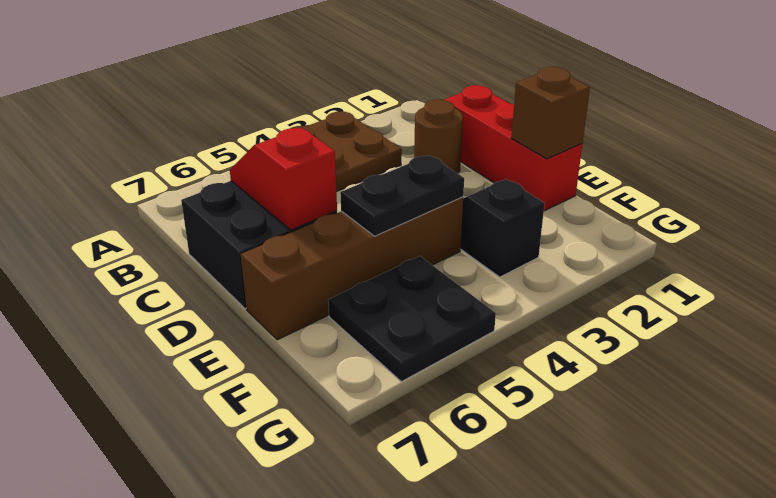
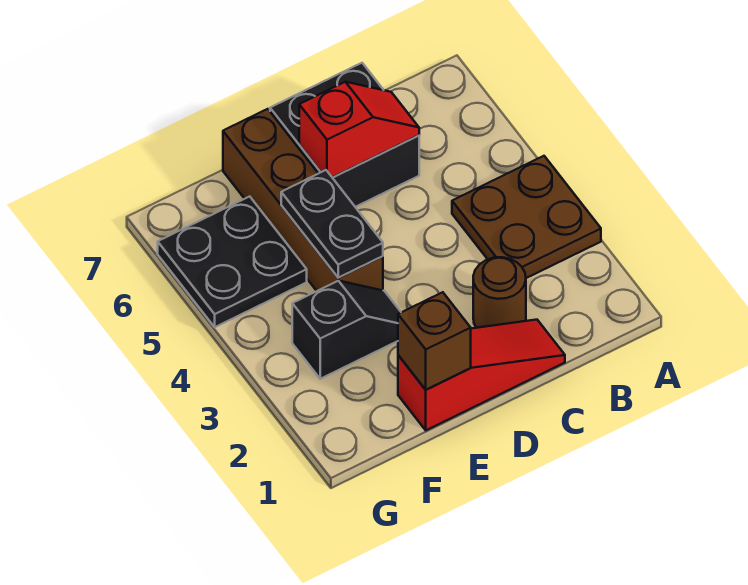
red brick C1:E1 level 1 -> red slope C1:E1 level 1 top E

